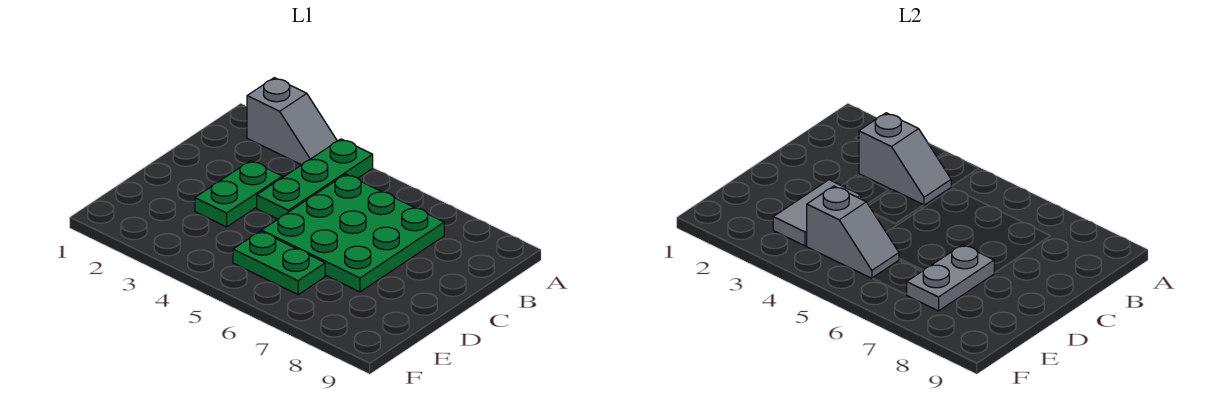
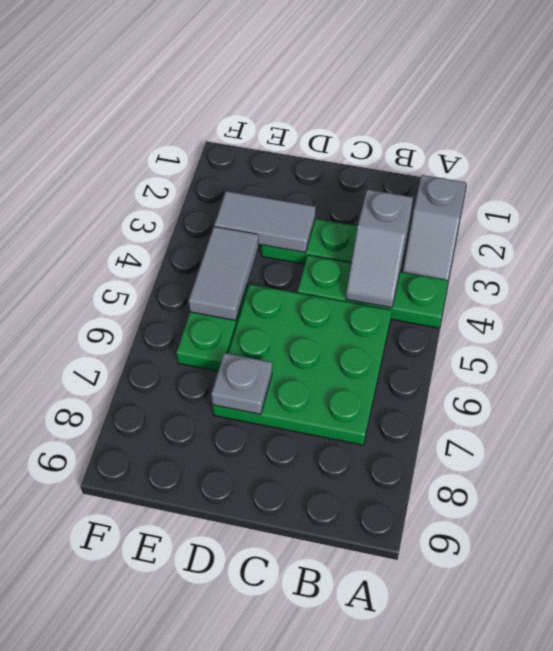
grey plate D7:E7 level 2 -> grey plate D7 level 2
grey slope E4:E5 level 2 top 4 -> grey tile E4:E5 level 2

